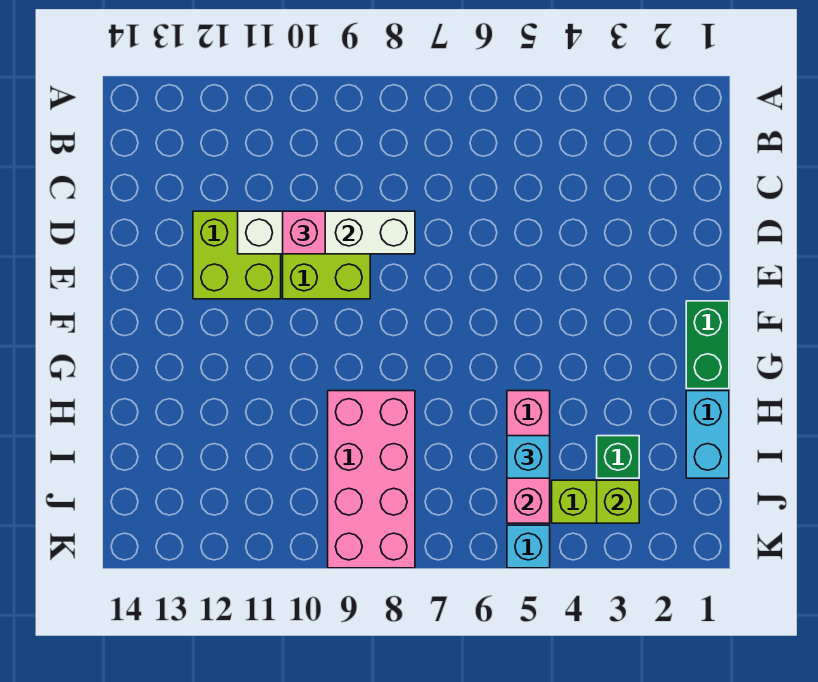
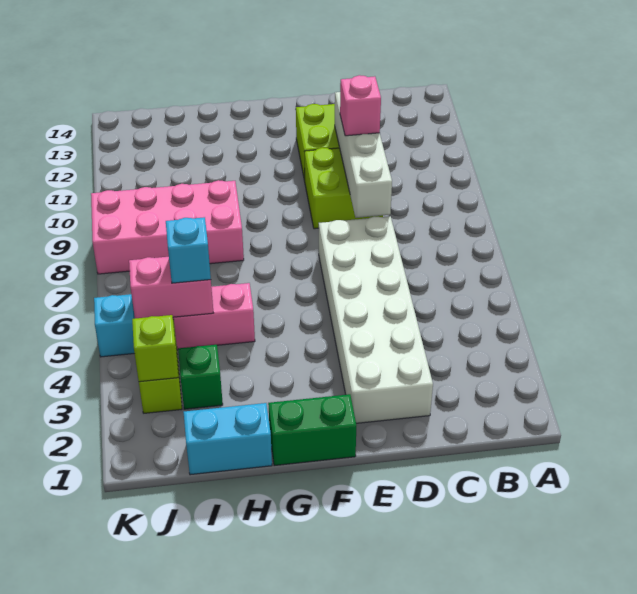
none -> white brick D2:E7 level 1

